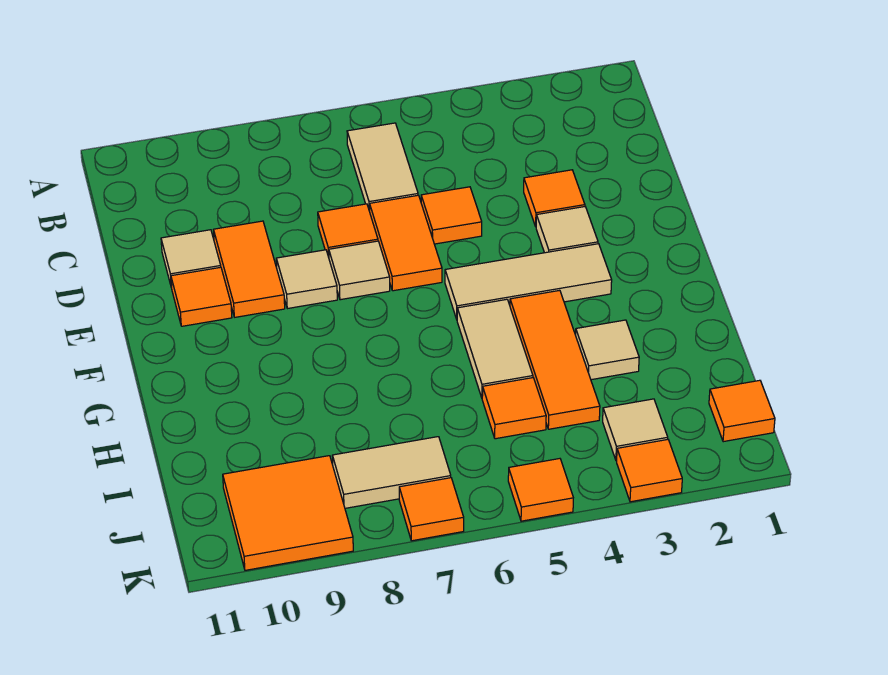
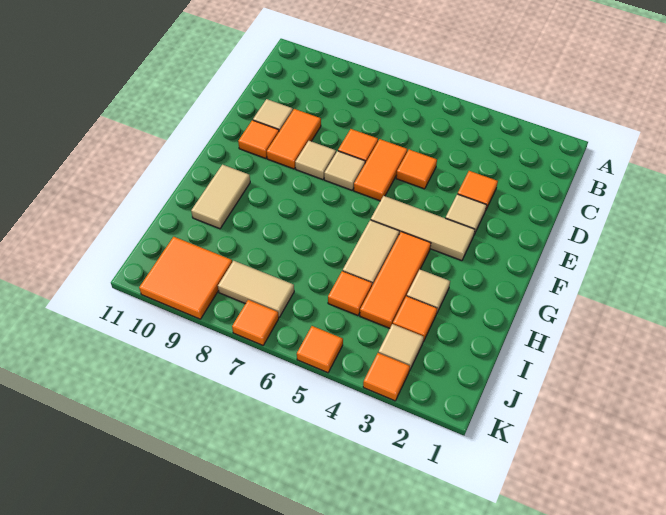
tan tile B6:C6 level 1 -> tan tile G10:H10 level 1
orange tile J1 level 1 -> orange tile I3 level 1

